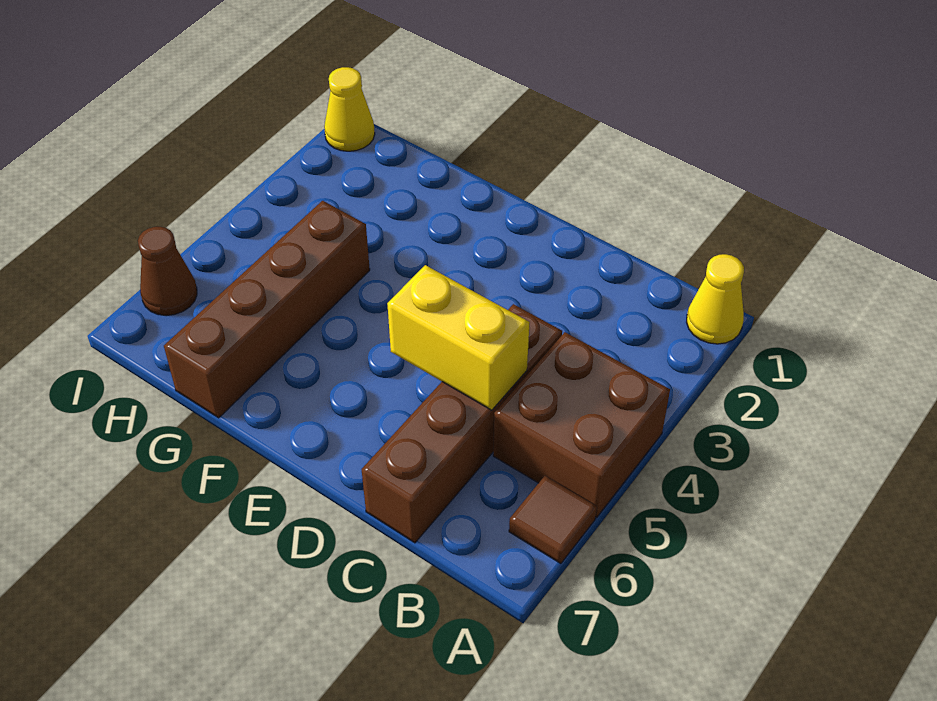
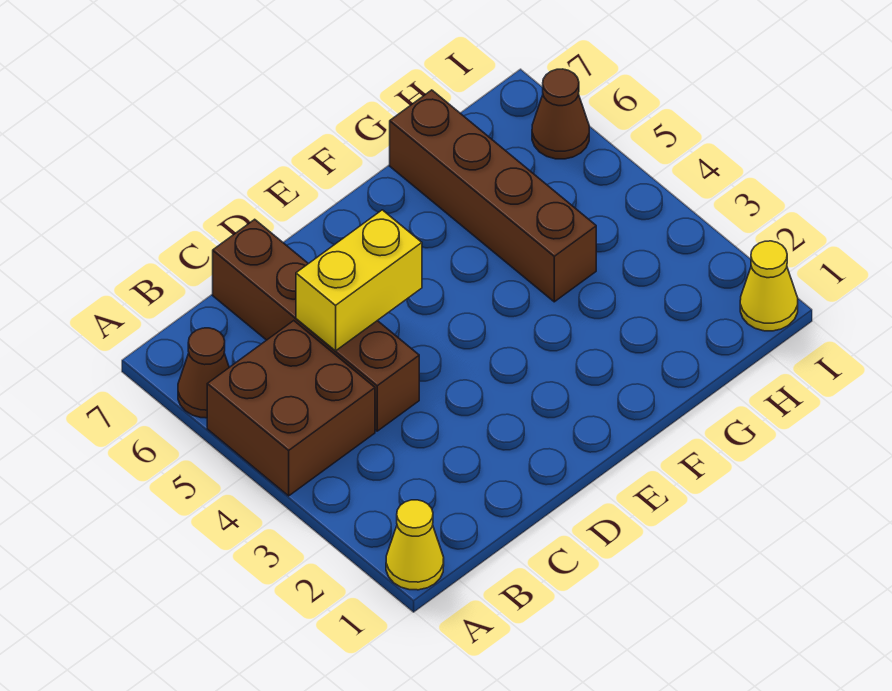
brown tile A6 level 1 -> brown cone A6 level 1

